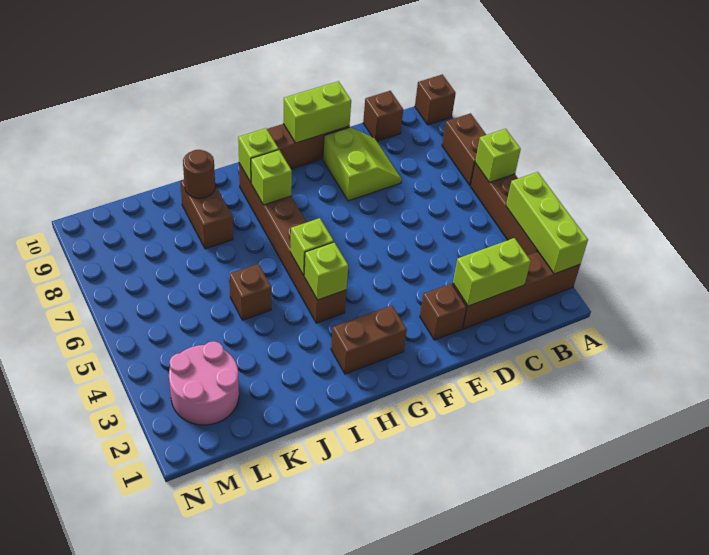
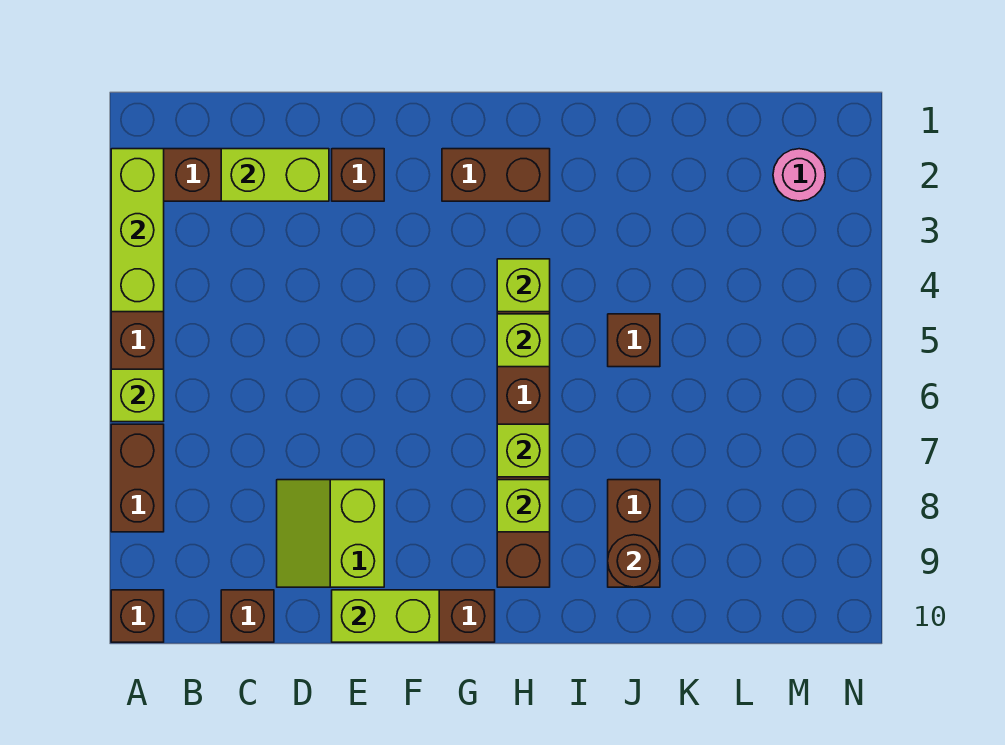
lime brick H9 level 2 -> lime brick H7 level 2
pink round brick L2:M3 level 1 -> pink round brick M2 level 1

